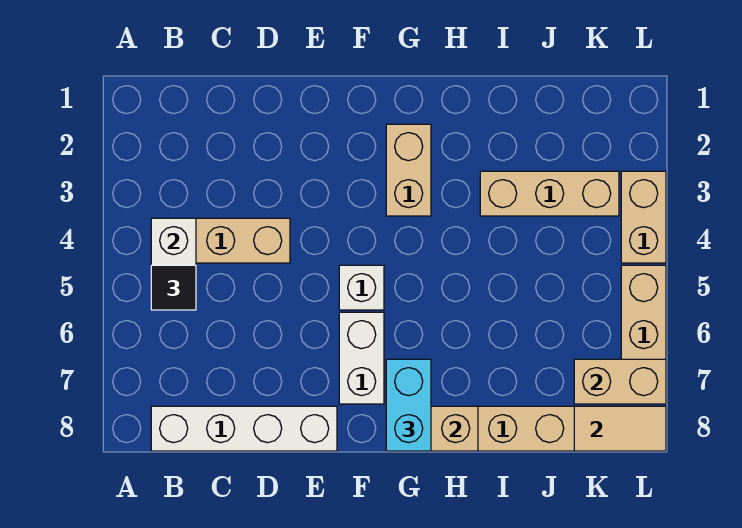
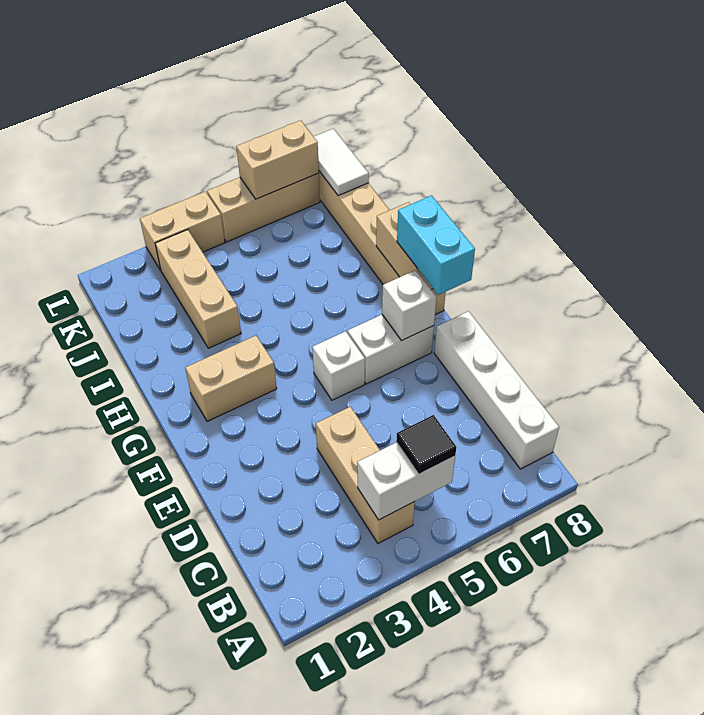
none -> white brick F7 level 2
cyan brick G7:G8 level 3 -> cyan brick F8:G8 level 3
tan brick K7:L7 level 2 -> tan brick L6:L7 level 2
tan tile K8:L8 level 2 -> white tile K8:L8 level 2

